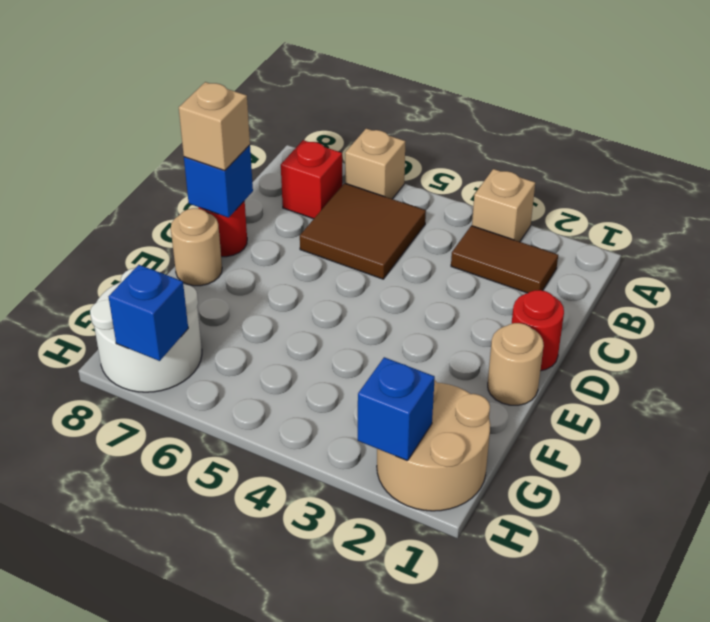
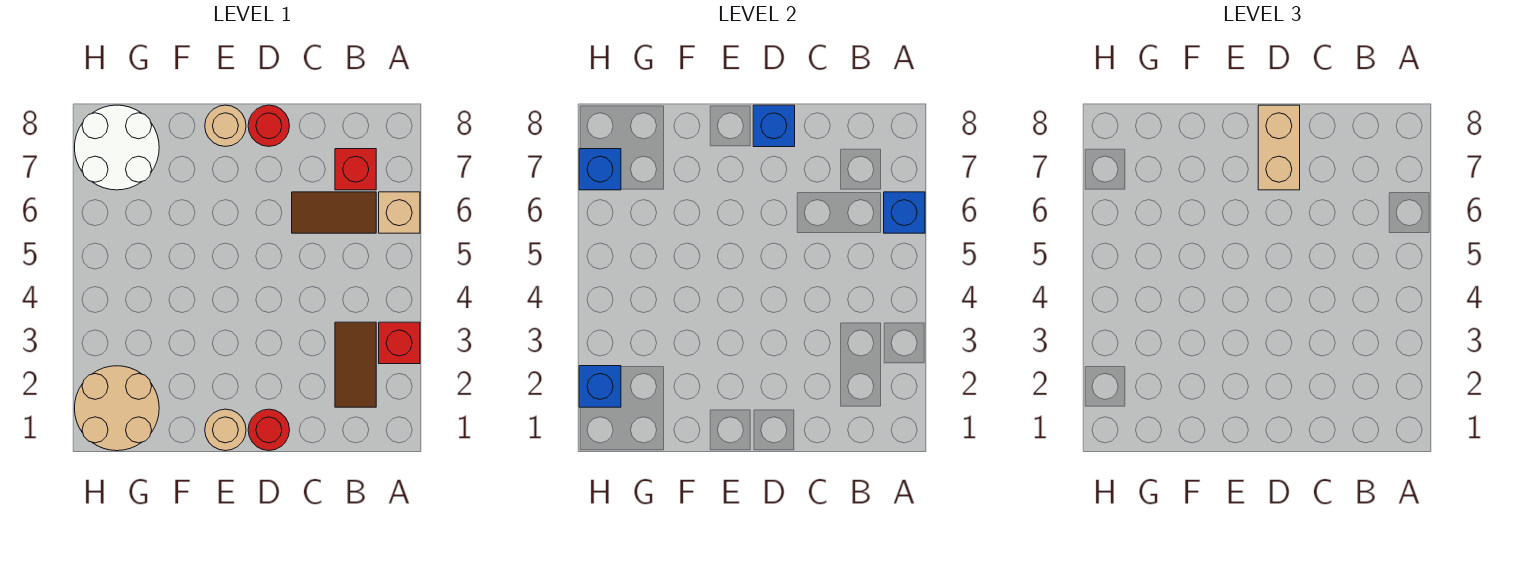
tan brick A3 level 1 -> red brick A3 level 1
none -> blue brick A6 level 2
brown tile B5:C6 level 1 -> brown tile B6:C6 level 1
tan brick D8 level 3 -> tan brick D7:D8 level 3

